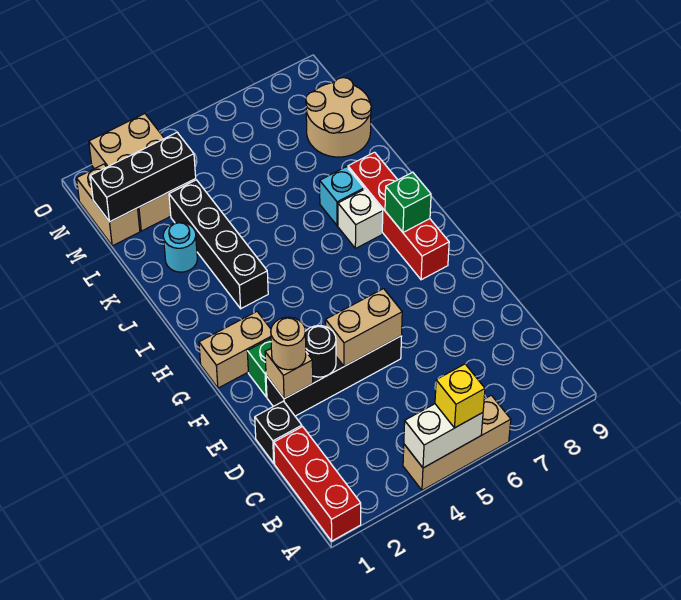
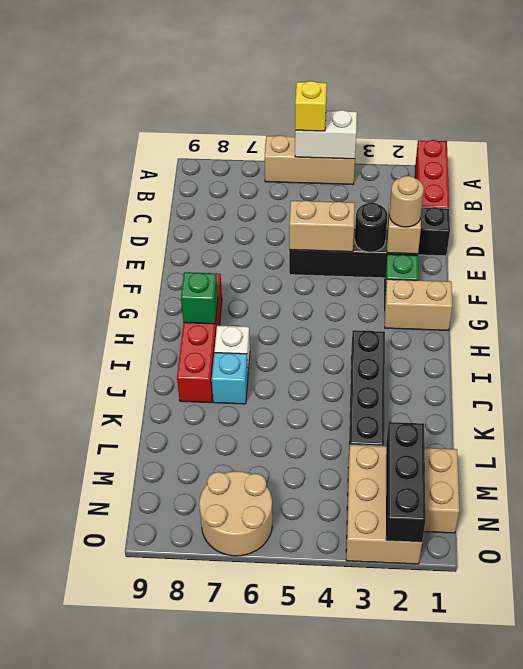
cyan round brick K2 level 1 -> none
tan round brick L8:M9 level 1 -> tan round brick N6:O7 level 1
black brick M1:M3 level 2 -> black brick M2:O2 level 2

